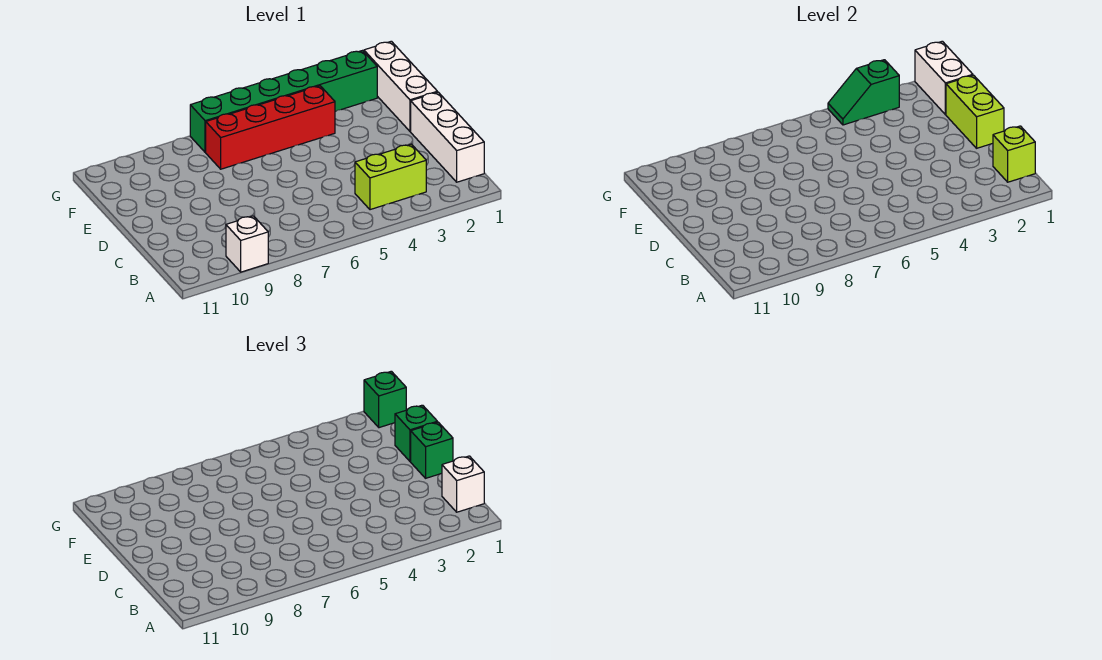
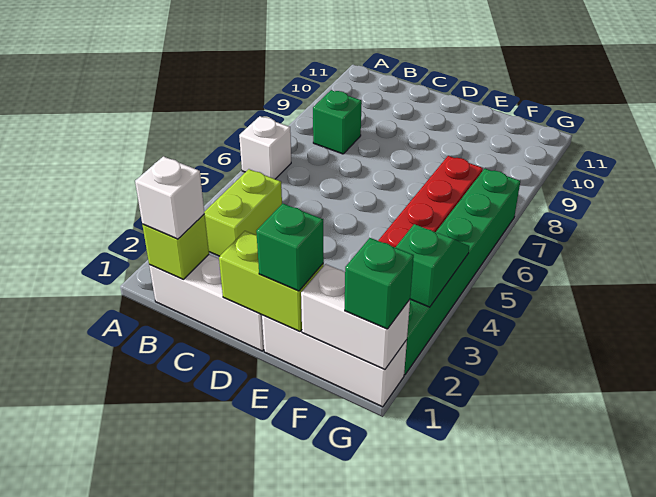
white brick A9 level 1 -> white brick A6 level 1
green brick D1 level 3 -> green brick B8 level 1

